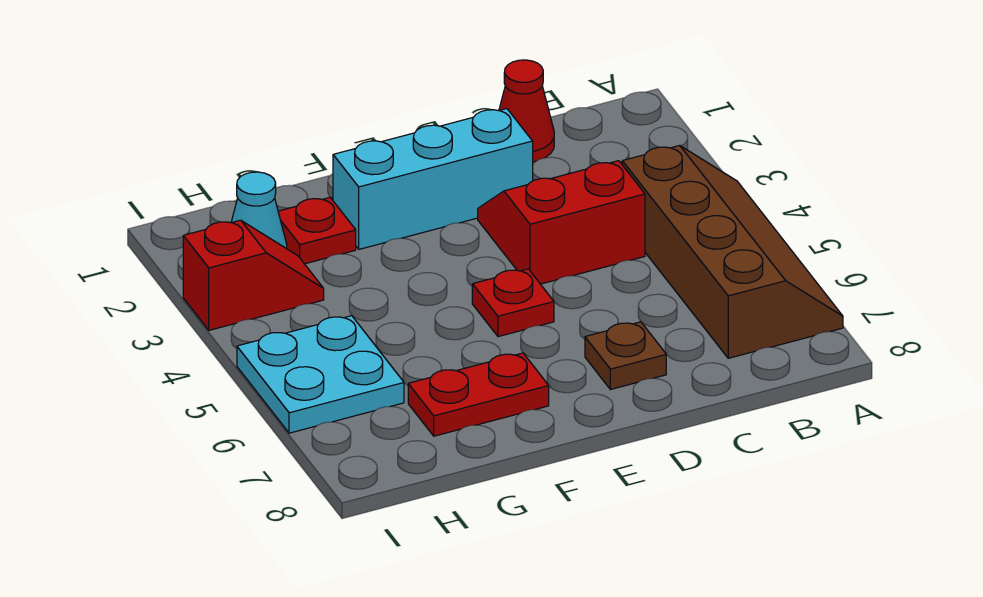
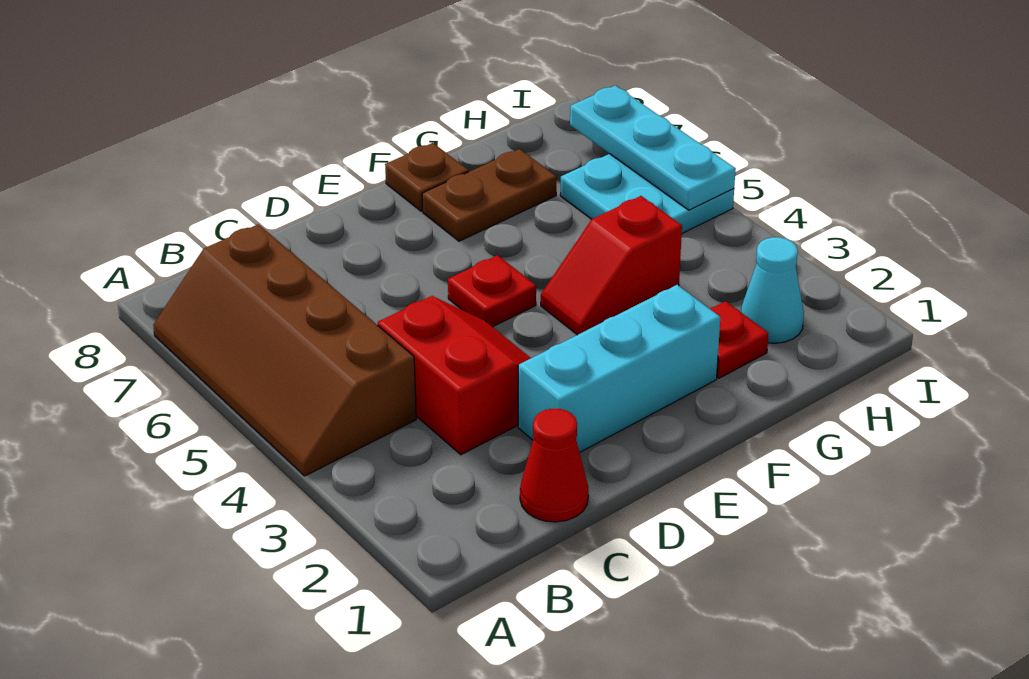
red slope C3:D4 level 1 top 4 -> red slope C3:D4 level 1 top C
brown plate D7 level 1 -> brown plate F8 level 1
red plate F7:G7 level 1 -> brown plate F7:G7 level 1
red slope H3:I3 level 1 top I -> red slope F4:G4 level 1 top G
none -> cyan plate I5:I7 level 2

